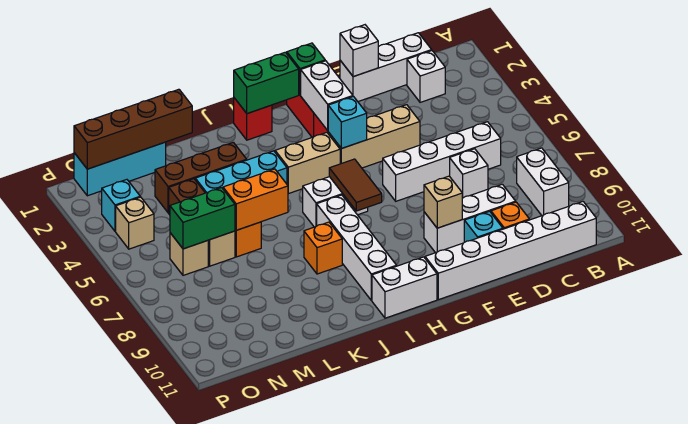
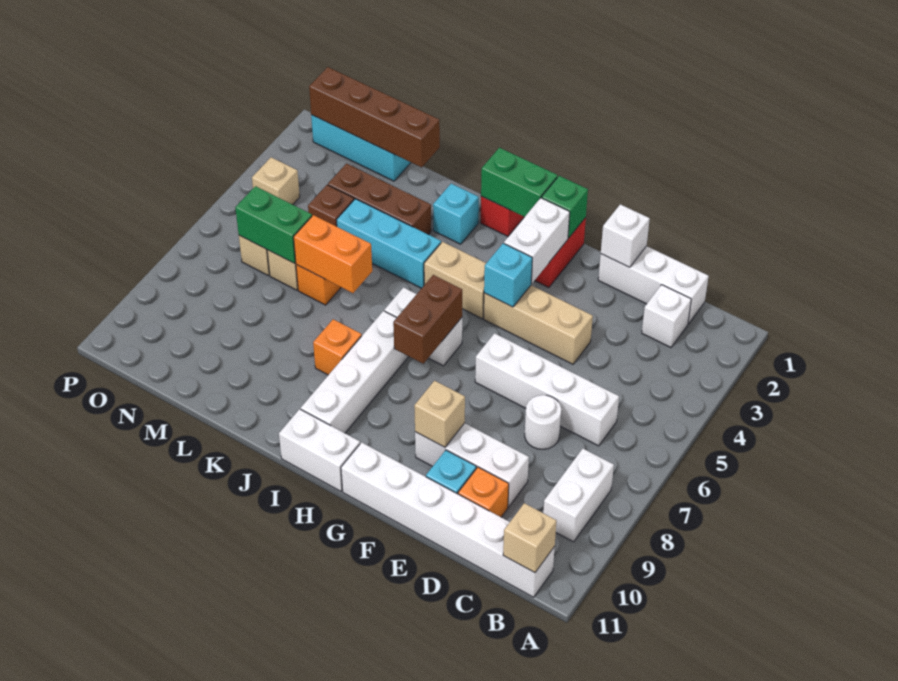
none -> tan brick B11 level 2
white brick D7 level 1 -> white round brick D7 level 1
brown tile H6:H7 level 2 -> brown brick H6:H7 level 2
cyan brick O3 level 1 -> cyan brick J2 level 1

